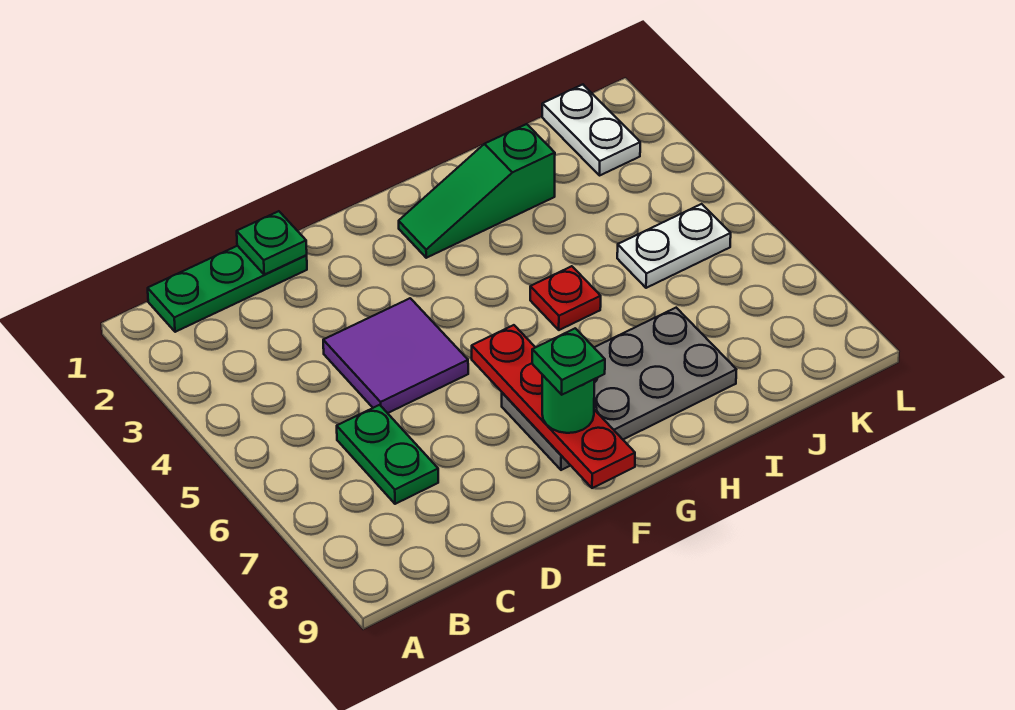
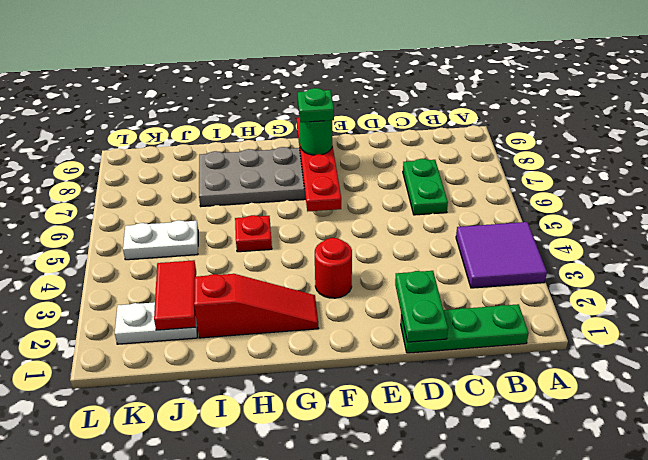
green plate D1 level 2 -> green plate D1:D2 level 2
purple tile D4:E5 level 1 -> purple tile A3:B4 level 1
none -> red round brick F3 level 1
green slope G2:I2 level 1 top I -> red slope G2:I2 level 1 top I
none -> red tile J2:J3 level 2
white plate K1:K2 level 1 -> white plate J2:K2 level 1

